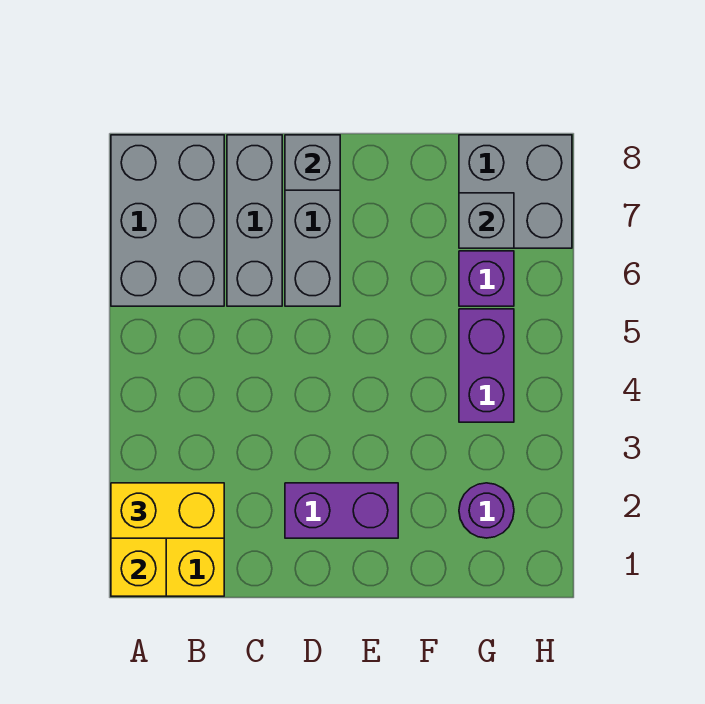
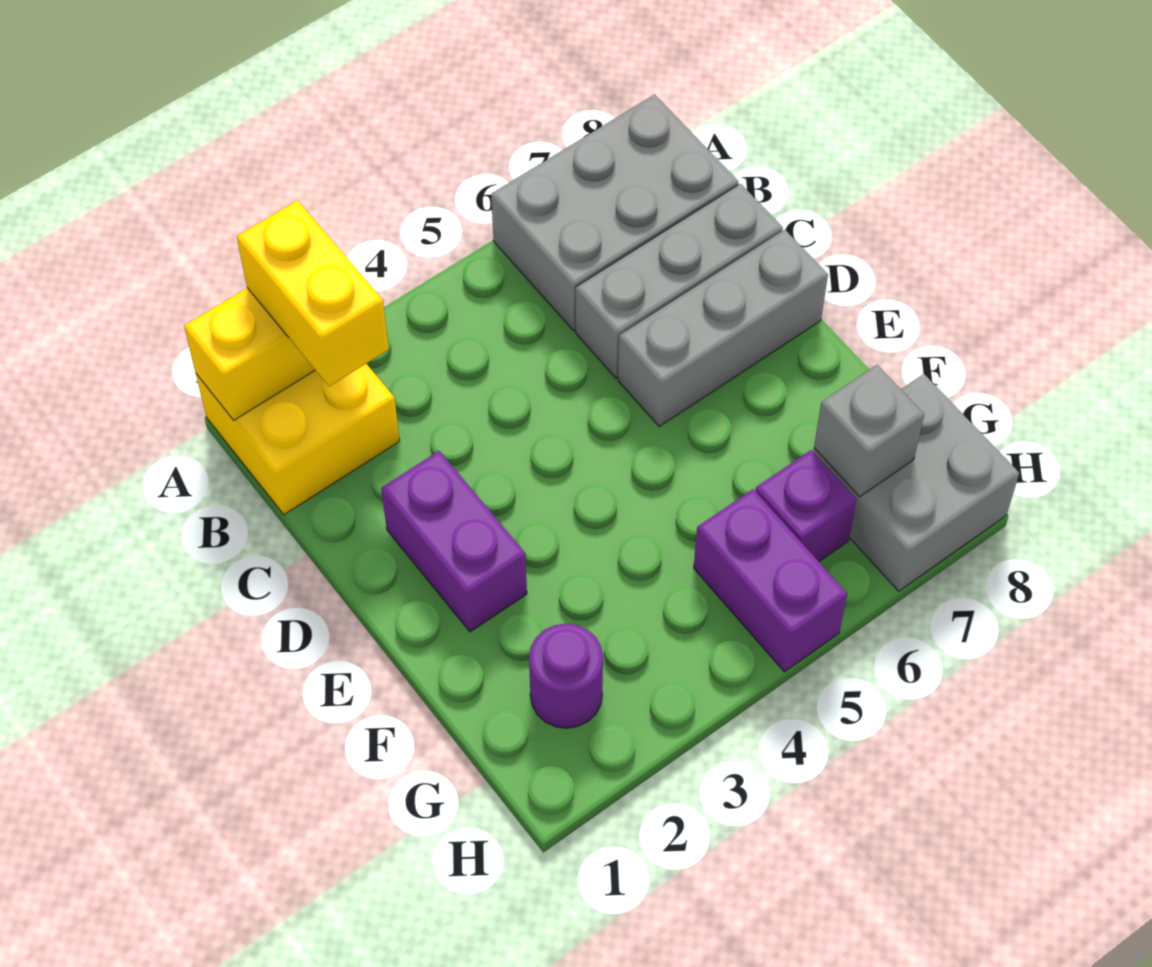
grey brick D8 level 2 -> none
purple brick G4:G5 level 1 -> purple brick G5:H5 level 1

